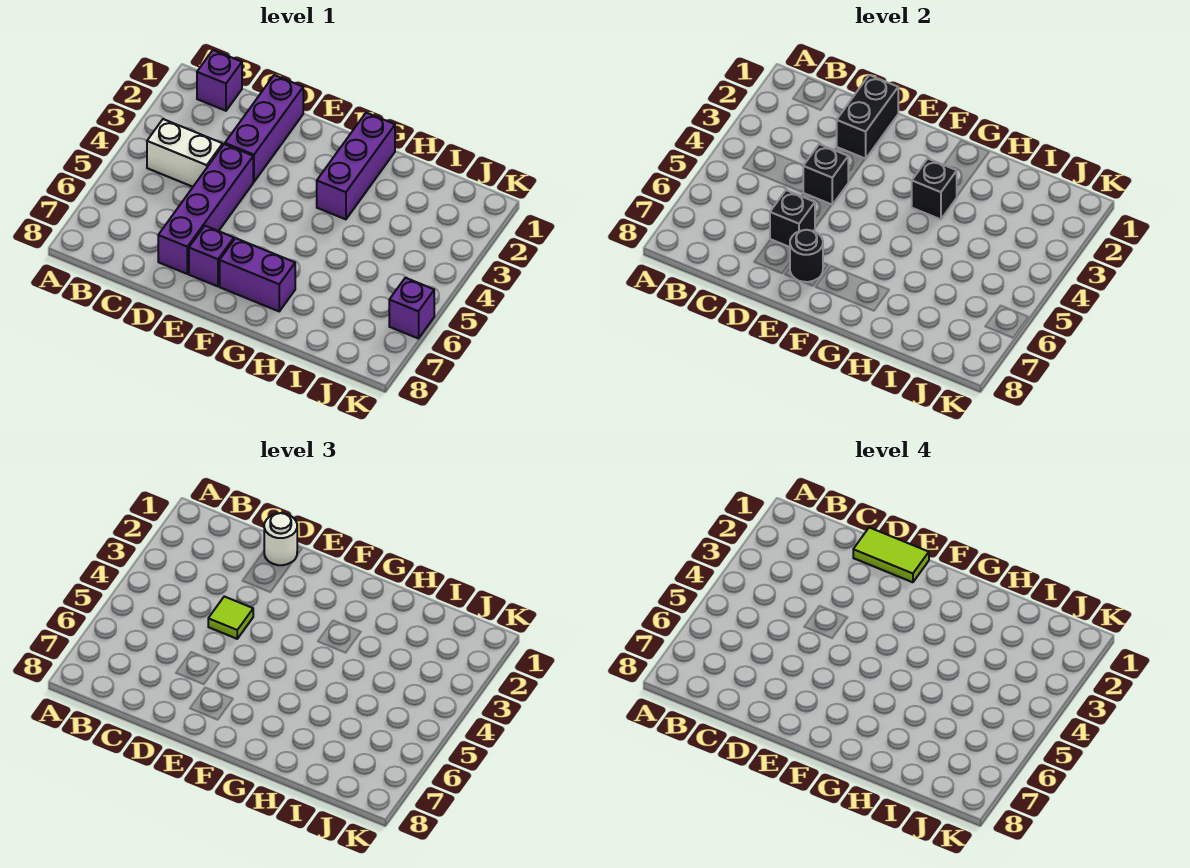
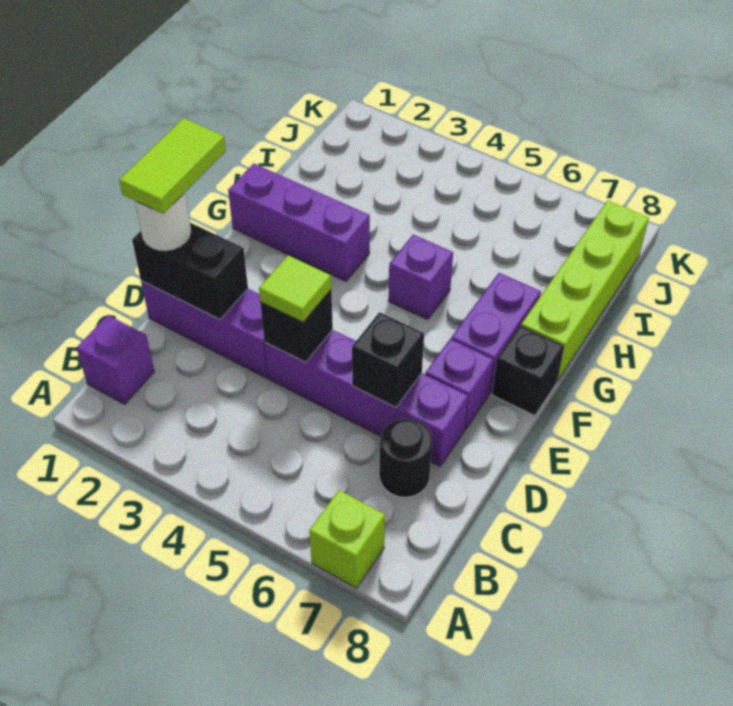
none -> lime brick A7 level 1
white brick B4:C4 level 1 -> none
black round brick E7 level 2 -> black round brick C7 level 1
black brick G3 level 2 -> black brick F8 level 1
none -> lime brick G8:J8 level 1
purple brick K6 level 1 -> purple brick G5 level 1

